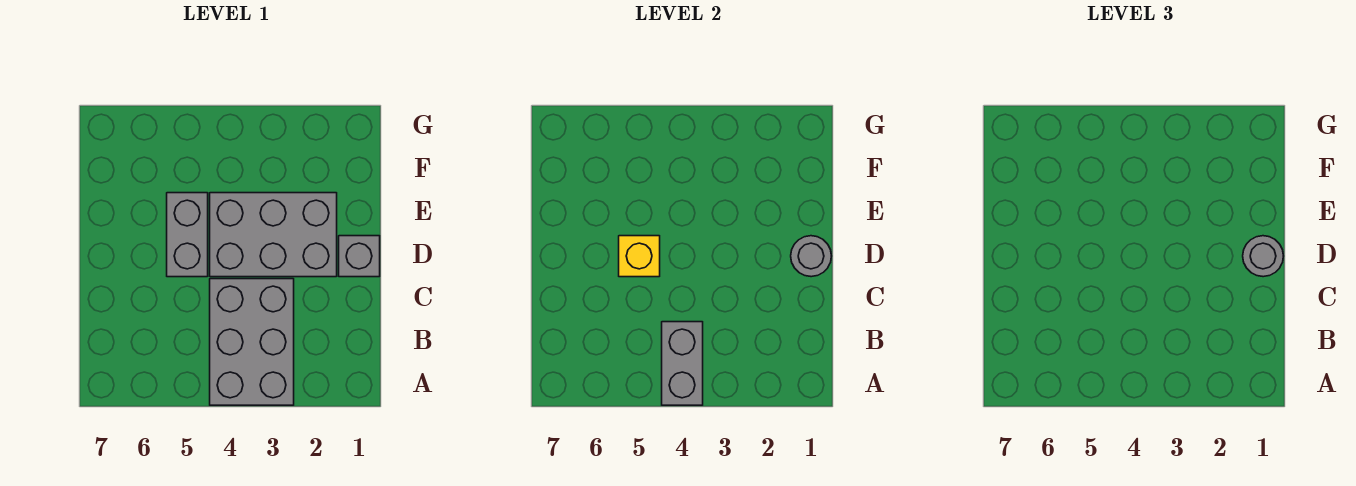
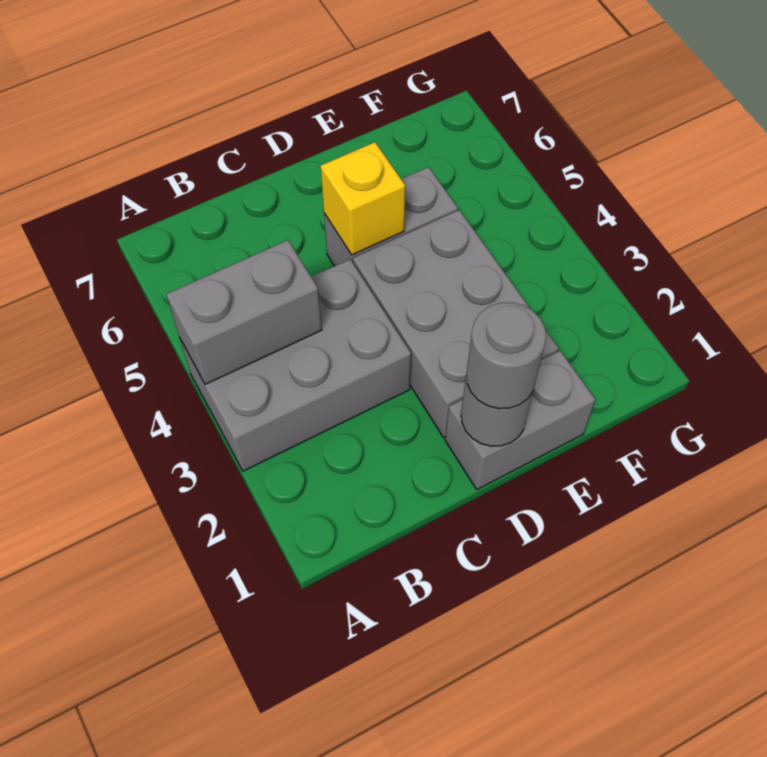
grey brick D1 level 1 -> grey brick D1:E1 level 1

